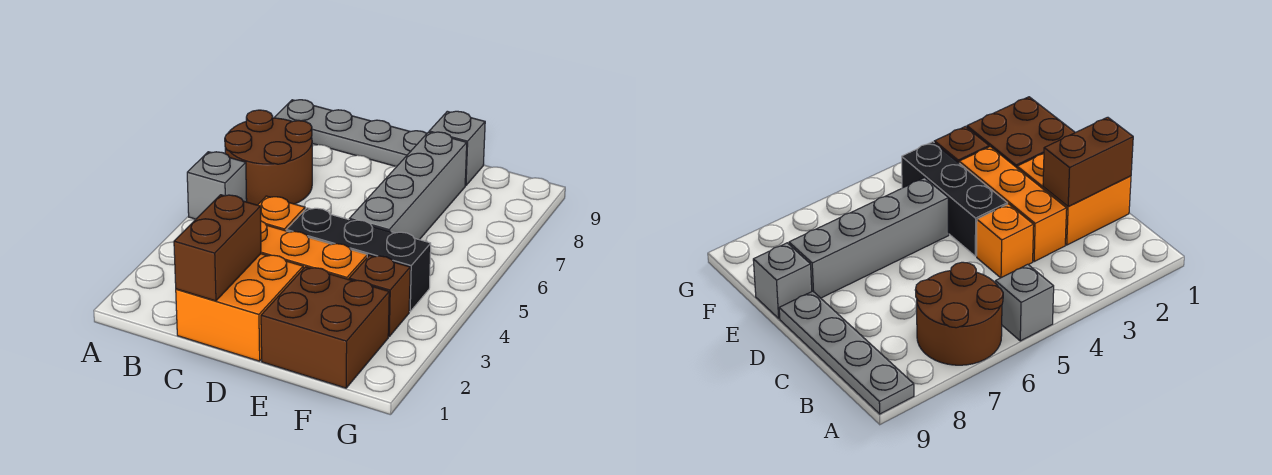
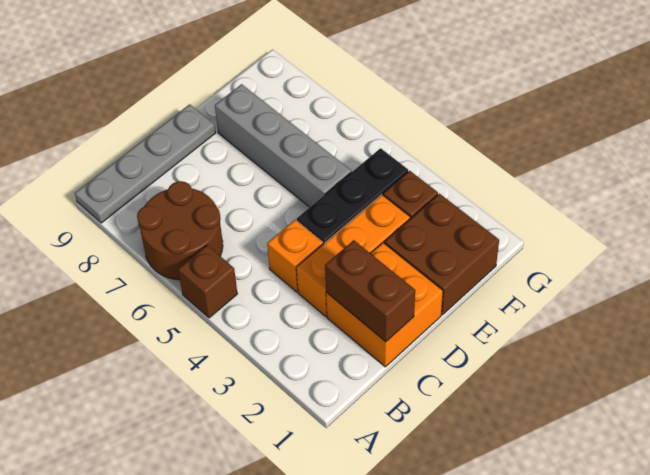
grey brick A5 level 1 -> brown brick A5 level 1
grey brick E9 level 1 -> none

